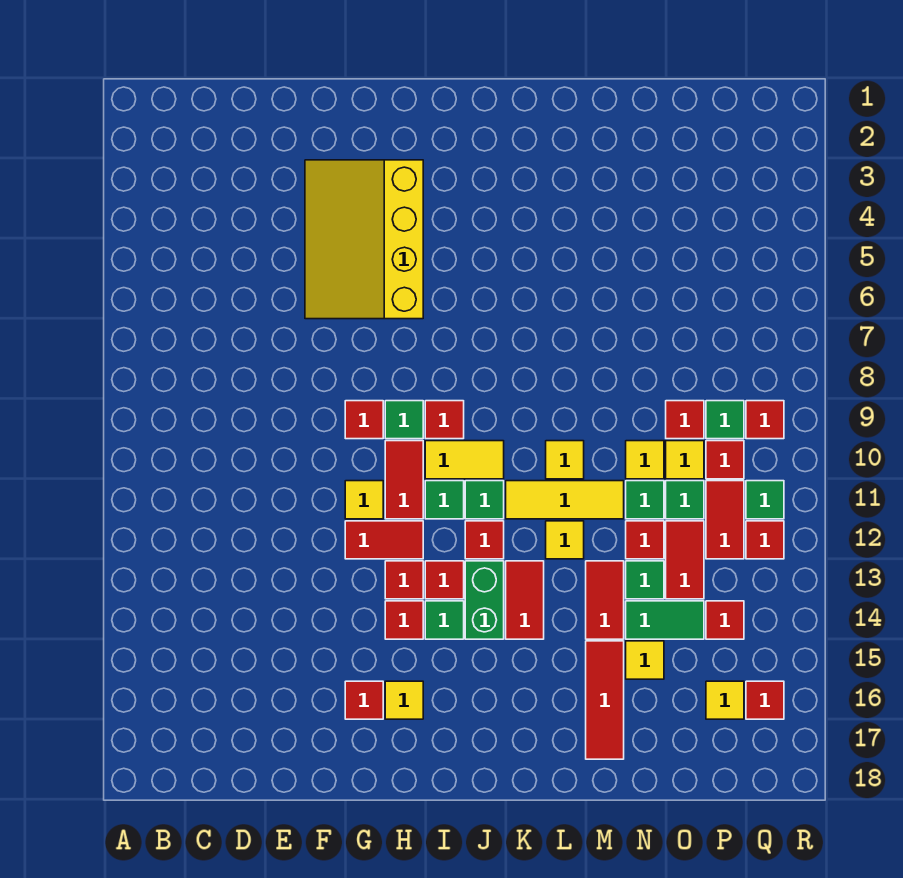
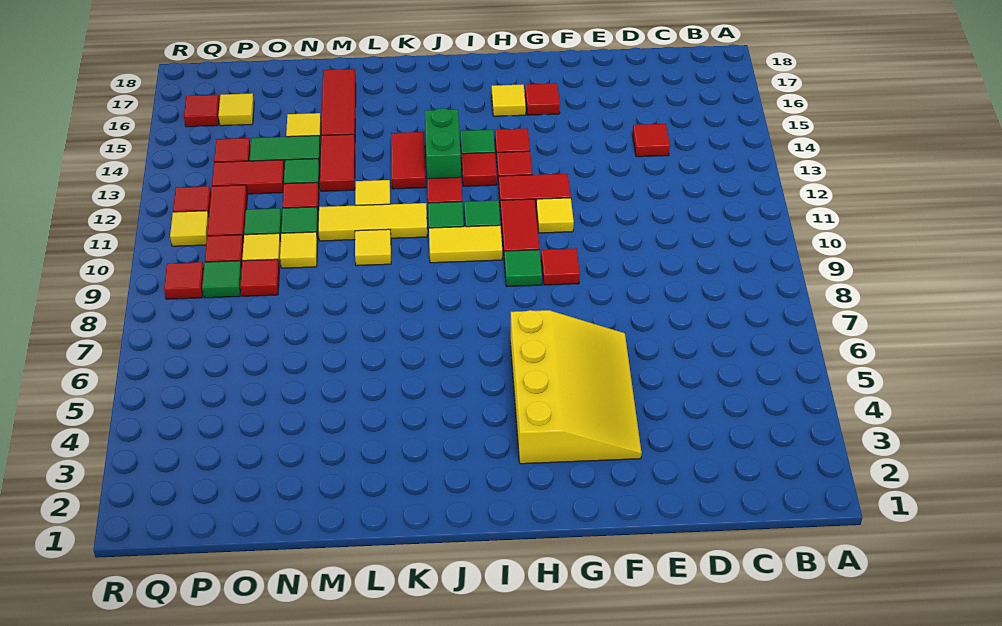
red tile I9 level 1 -> red tile D14 level 1
red tile O12:O13 level 1 -> red tile O13:P13 level 1
green tile Q11 level 1 -> yellow tile Q11 level 1

